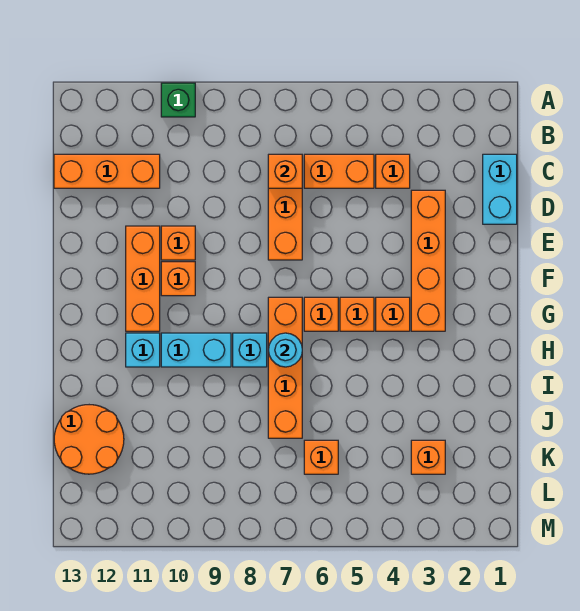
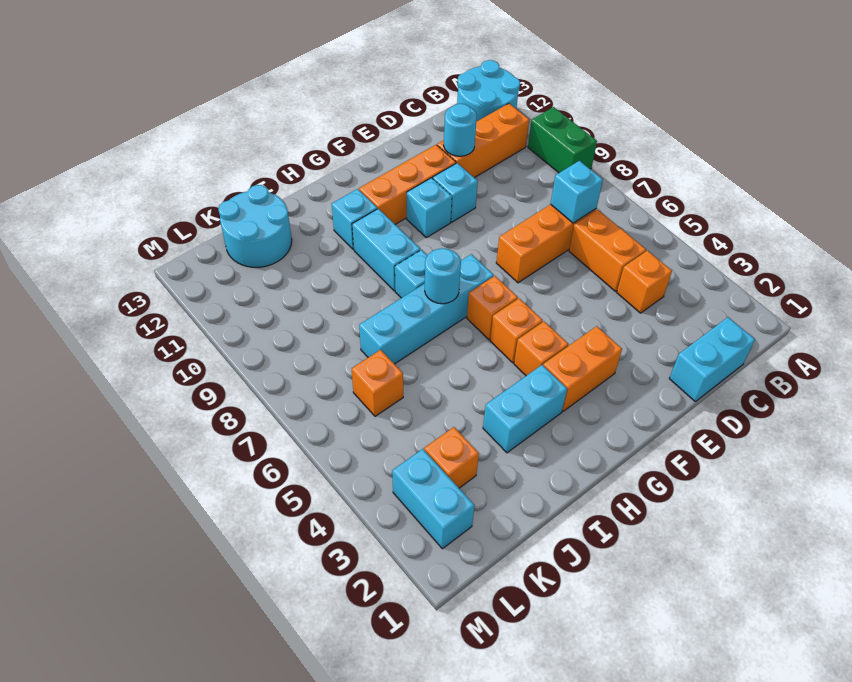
green brick A10 level 1 -> green brick A9:A10 level 1
none -> cyan round brick A12:B13 level 1
orange brick C7 level 2 -> cyan brick C7 level 2
orange brick C11:C13 level 1 -> orange brick B11:D11 level 1
orange brick D3:G3 level 1 -> orange brick F3:G3 level 1
none -> cyan round brick D11 level 2
orange brick E10 level 1 -> cyan brick E10 level 1
orange brick F10 level 1 -> cyan brick F10 level 1
orange brick G7:J7 level 1 -> cyan brick G7:J7 level 1
none -> cyan brick H3:I3 level 1
orange round brick J12:K13 level 1 -> cyan round brick J12:K13 level 1
none -> cyan brick L2:L3 level 1

